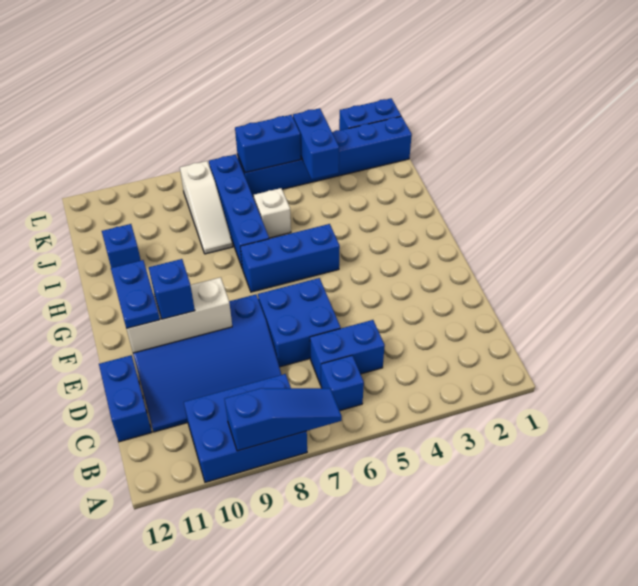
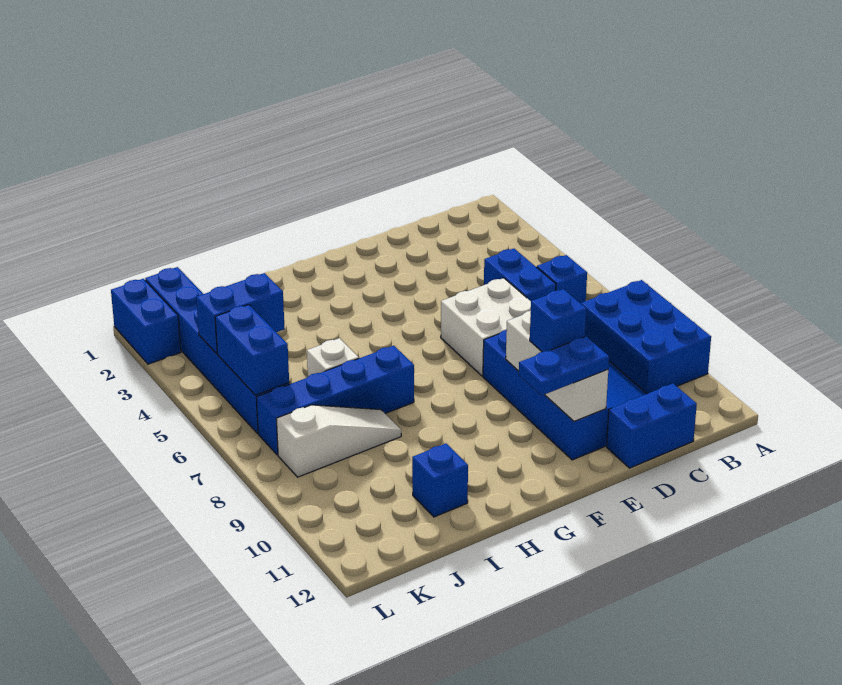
blue slope A7:A9 level 2 top 9 -> none
blue brick D6:E7 level 1 -> white brick D6:E7 level 1
blue brick G5:G7 level 1 -> none

